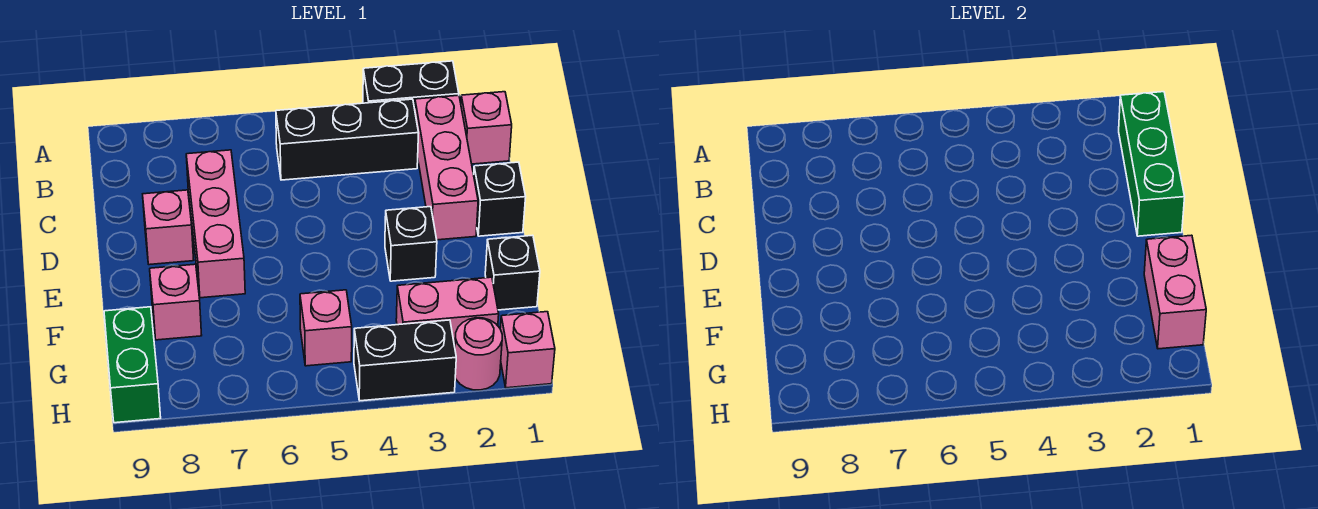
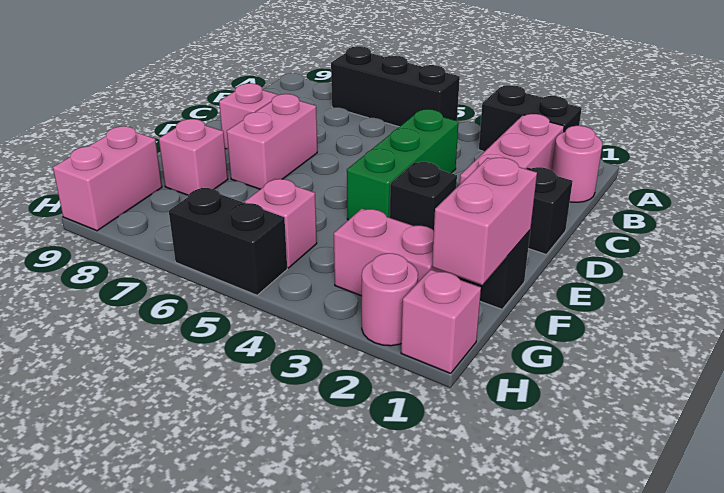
pink brick B1 level 1 -> pink round brick B1 level 1
green brick B1:D1 level 2 -> green brick C4:E4 level 1
black brick B3:B5 level 1 -> black brick A5:A7 level 1
pink brick C7:E7 level 1 -> pink brick D7:E7 level 1
green brick G9:H9 level 1 -> pink brick G9:H9 level 1
black brick H3:H4 level 1 -> black brick H5:H6 level 1

